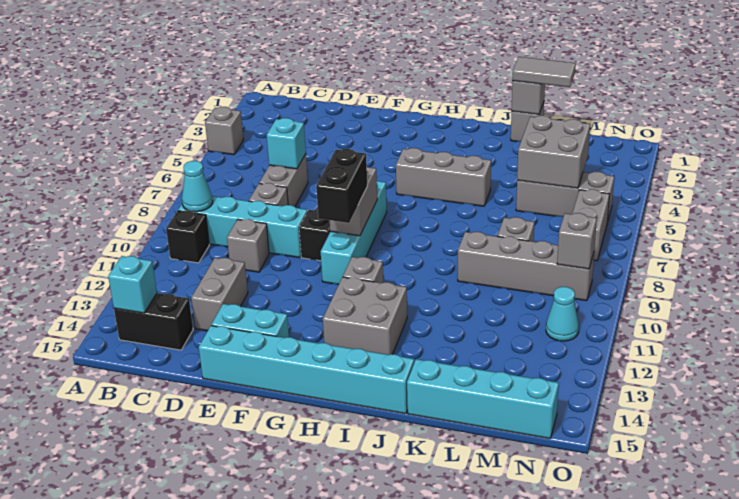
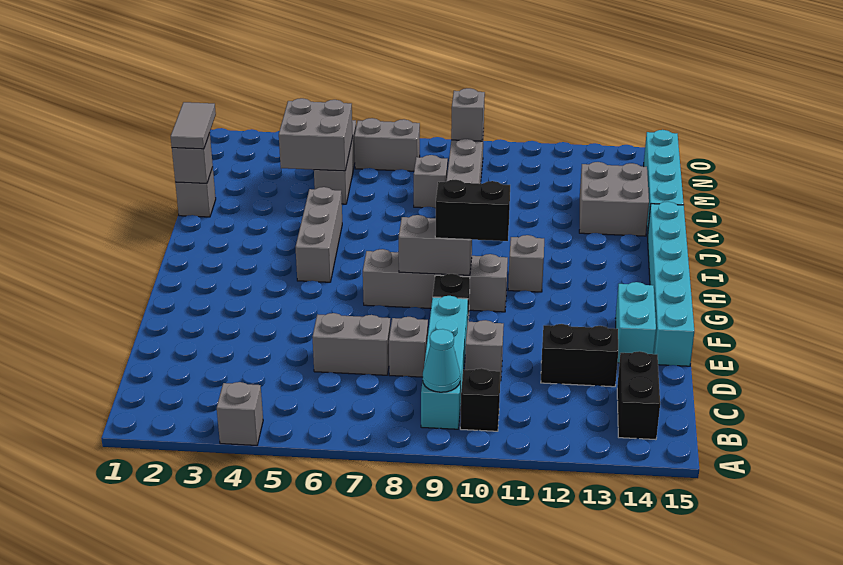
cyan brick B14 level 2 -> none
cyan brick D6 level 2 -> none
grey brick D12:D13 level 1 -> black brick D12:D13 level 1
cyan brick G7:G10 level 1 -> grey brick G7:G10 level 1
grey brick H12:I13 level 1 -> grey brick K13:L14 level 1
cyan cone N11 level 1 -> none

